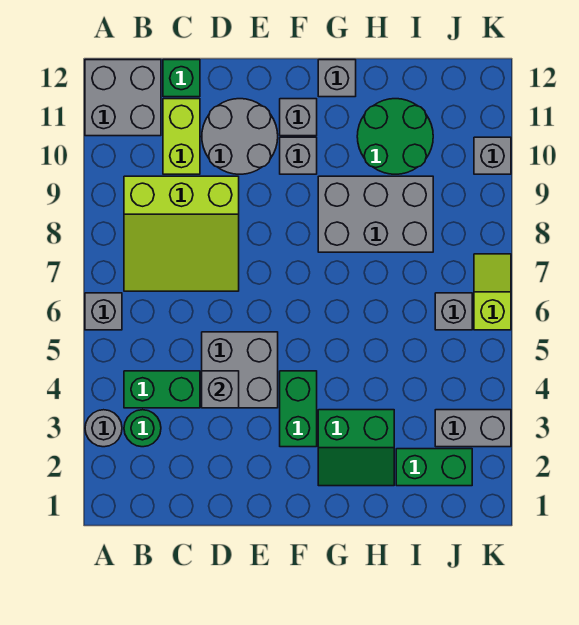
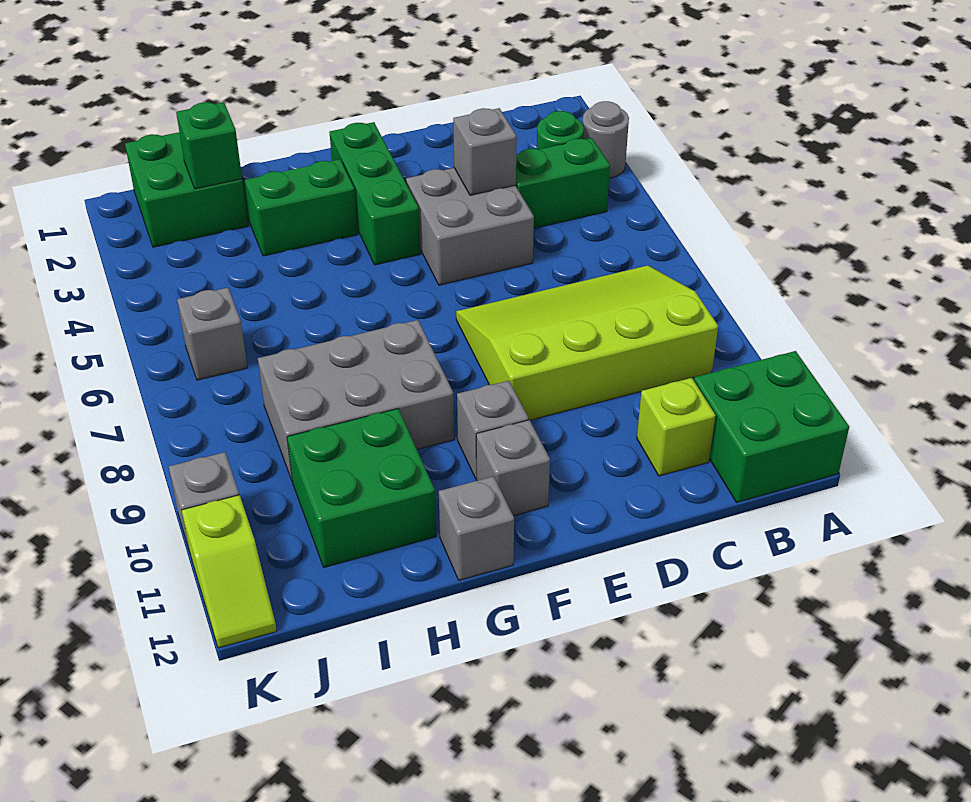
grey brick A6 level 1 -> none
grey brick A11:B12 level 1 -> green brick A11:B12 level 1
lime slope B7:D9 level 1 top 9 -> lime slope B7:E9 level 1 top 9
lime brick C10:C11 level 1 -> lime brick C11 level 1
green brick C12 level 1 -> green brick I2 level 2
grey round brick D10:E11 level 1 -> none
green brick F3:F4 level 1 -> green brick F2:F4 level 1
green round brick H10:I11 level 1 -> green brick H10:I11 level 1
green brick I2:J2 level 1 -> green brick I1:J2 level 1
grey brick J3:K3 level 1 -> none
lime slope K6:K7 level 1 top 6 -> lime slope K11:K12 level 1 top 11

